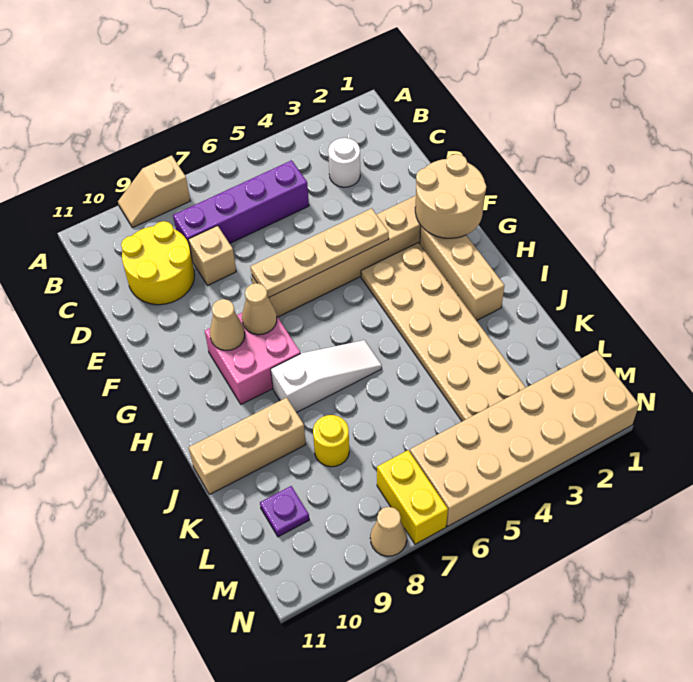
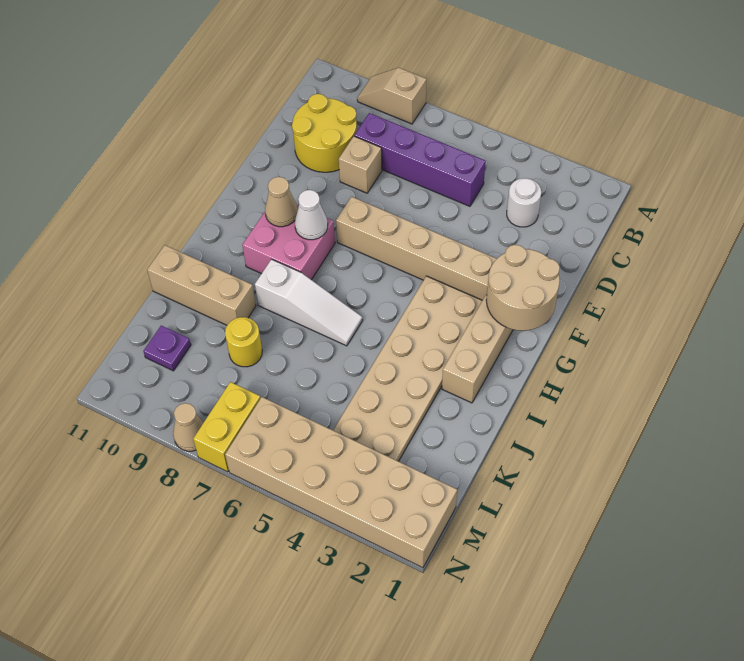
tan plate F4:F7 level 2 -> none
tan cone G8 level 2 -> white cone G8 level 2

